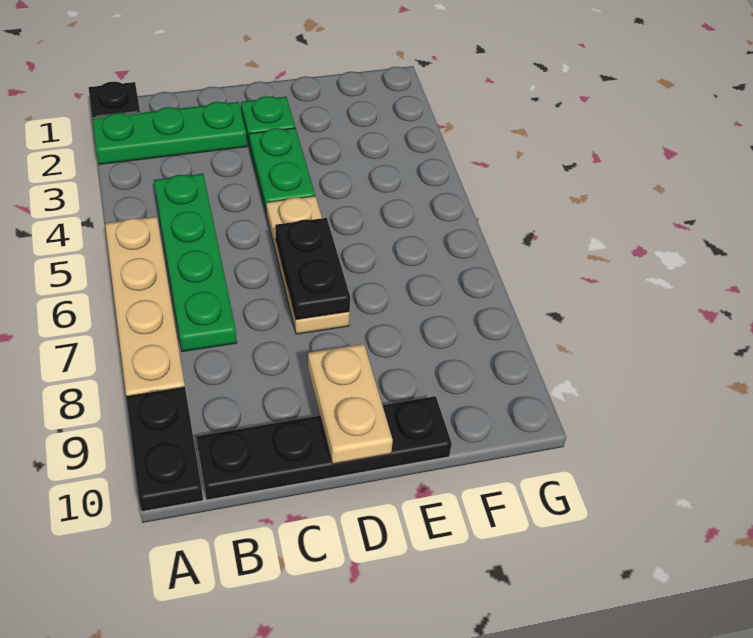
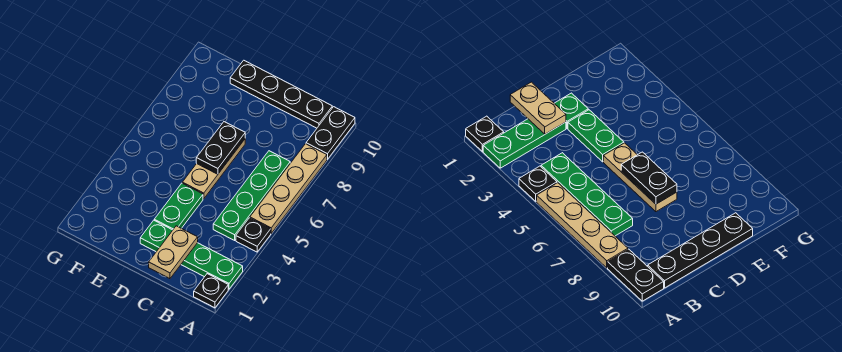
none -> black plate A4 level 1
tan plate D9:D10 level 2 -> tan plate C1:C2 level 2

